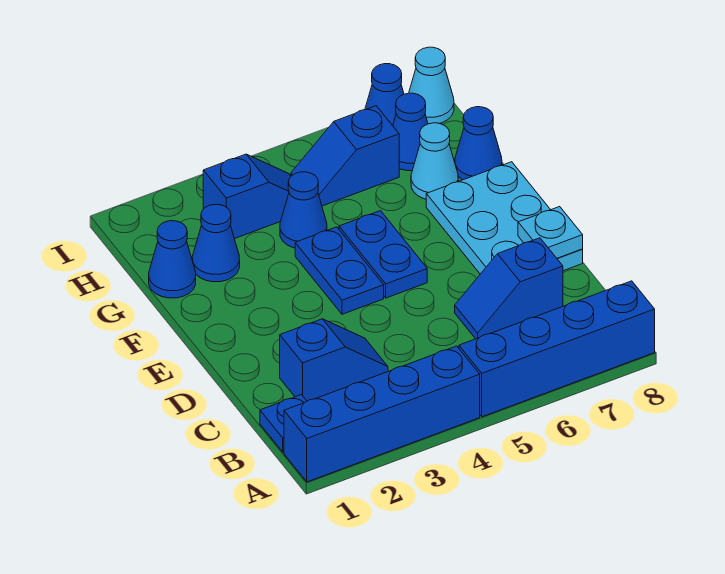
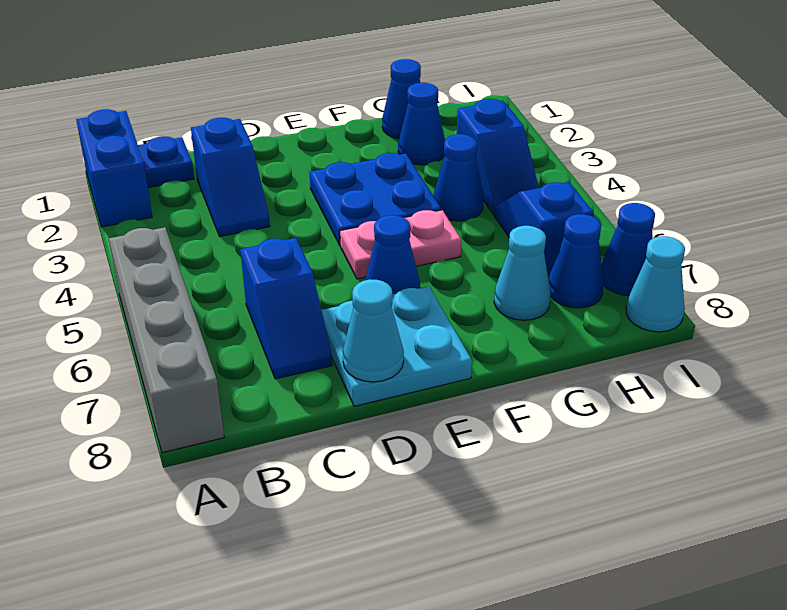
blue brick A1:A4 level 1 -> blue brick A1:A2 level 1
blue brick A5:A8 level 1 -> grey brick A5:A8 level 1
blue slope C6:C7 level 1 top 7 -> blue slope C6:C7 level 1 top 6
cyan plate D7:F8 level 1 -> cyan plate D7:E8 level 1
cyan plate D8 level 2 -> cyan cone D8 level 2
blue plate E4:F4 level 1 -> blue plate E3:F4 level 1
blue plate E5:F5 level 1 -> pink plate E5:F5 level 1
blue cone G8 level 1 -> blue cone E6 level 1

